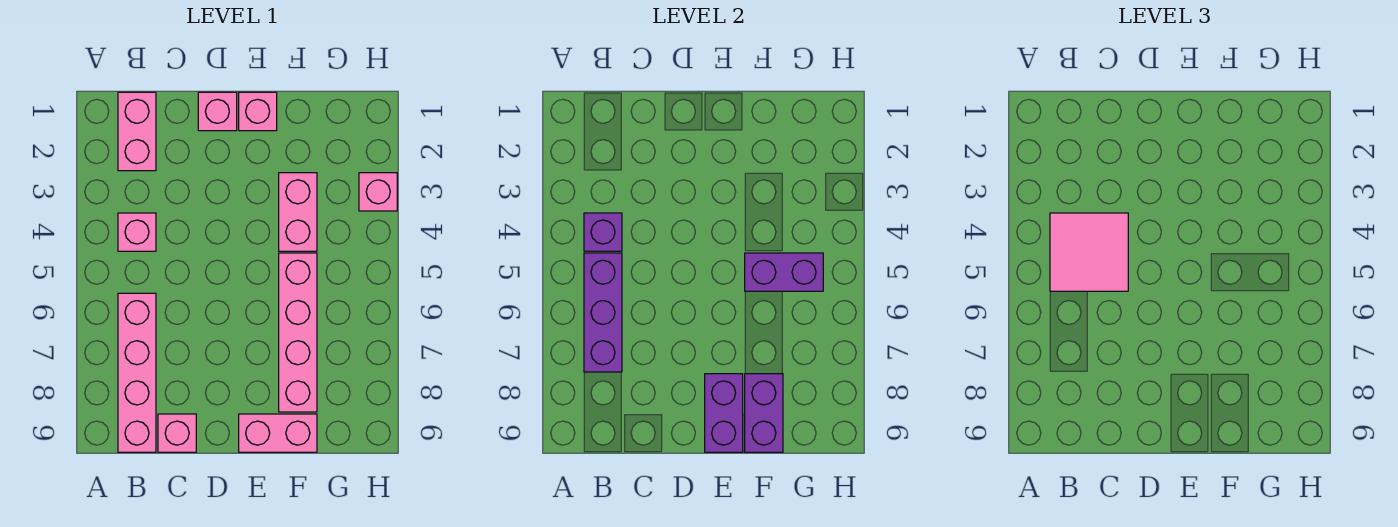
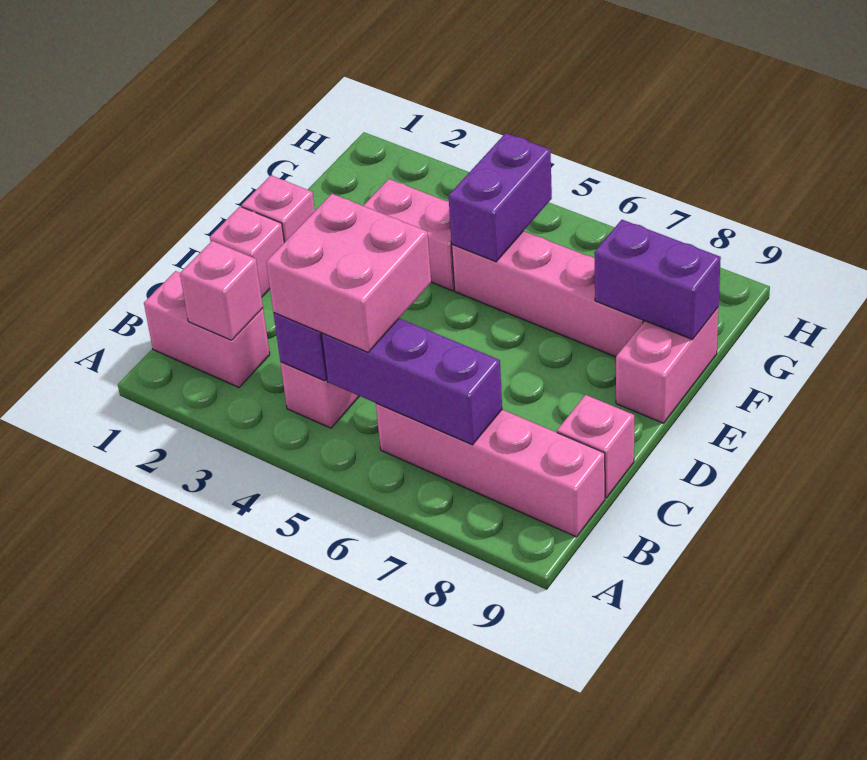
pink tile B4:C5 level 3 -> pink brick B4:C5 level 3
purple brick E8:E9 level 2 -> none
pink brick H3 level 1 -> pink brick B2 level 2

